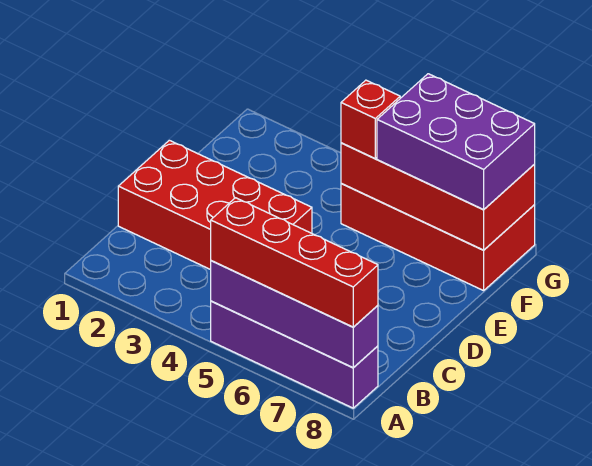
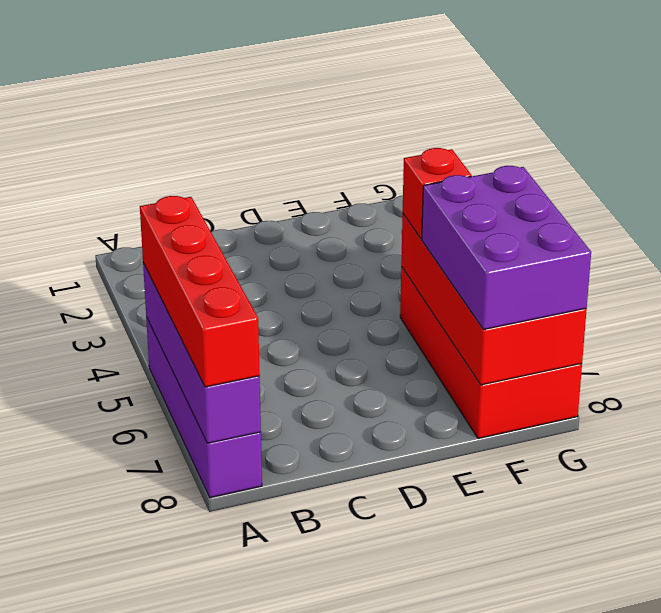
red brick C1:D4 level 1 -> none

